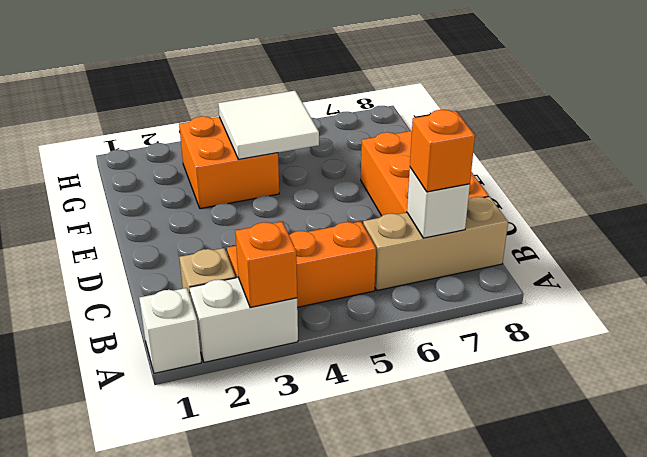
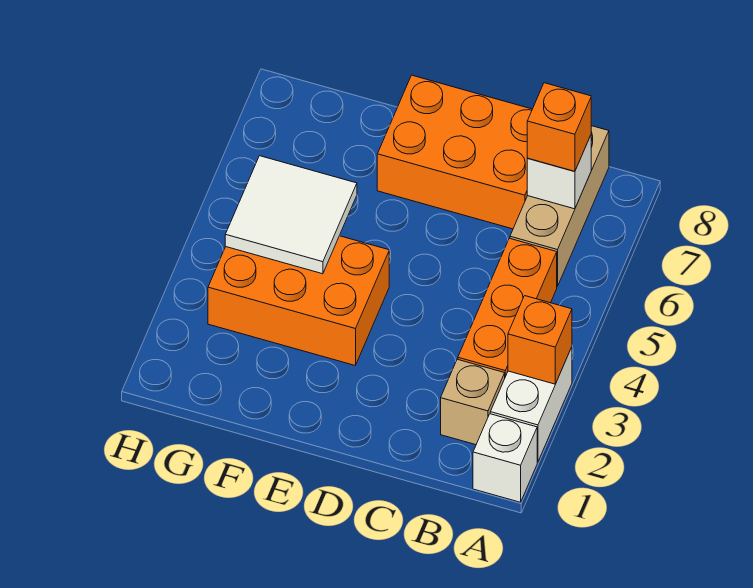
orange brick F3:G4 level 1 -> orange brick E3:G4 level 1

